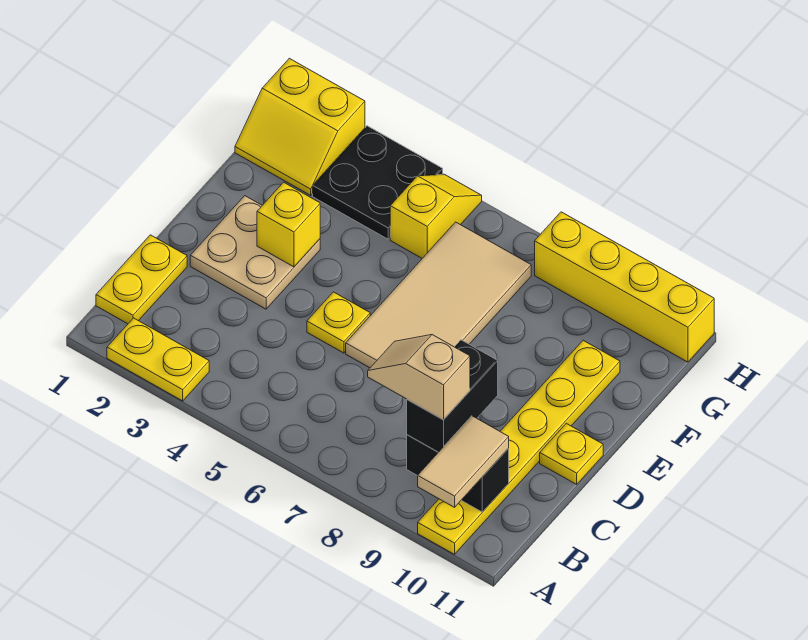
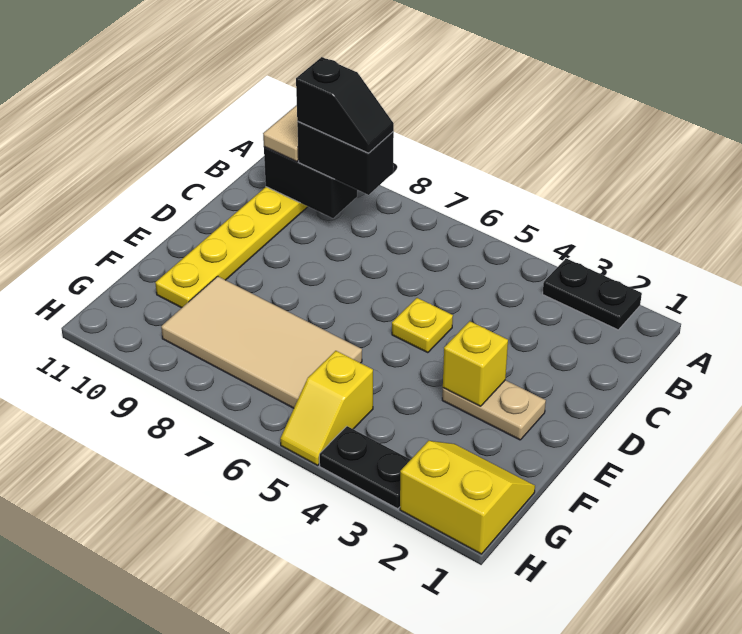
yellow plate A2:A3 level 1 -> black plate A2:A3 level 1
yellow plate B1:C1 level 1 -> none
tan slope B8:B9 level 4 top 9 -> black slope B8:B9 level 4 top 9
black brick B9:C9 level 3 -> black brick B8:B9 level 3
tan plate D2:E3 level 1 -> tan plate E2:E3 level 1
tan tile D6:G7 level 1 -> tan tile F6:G9 level 1
yellow plate D11 level 1 -> none
black plate G3:H4 level 1 -> black plate H3:H4 level 1
yellow brick H8:H11 level 1 -> none

